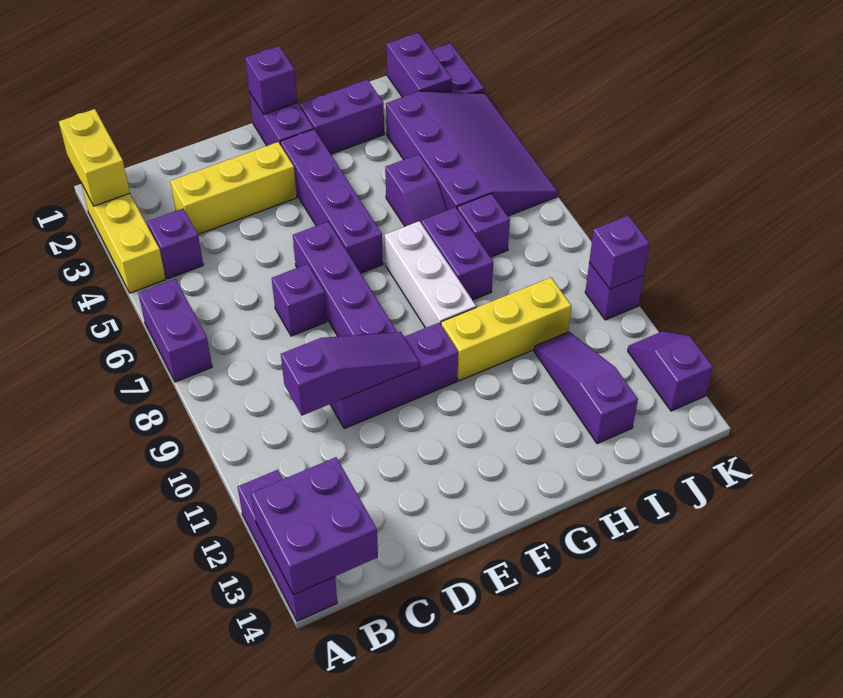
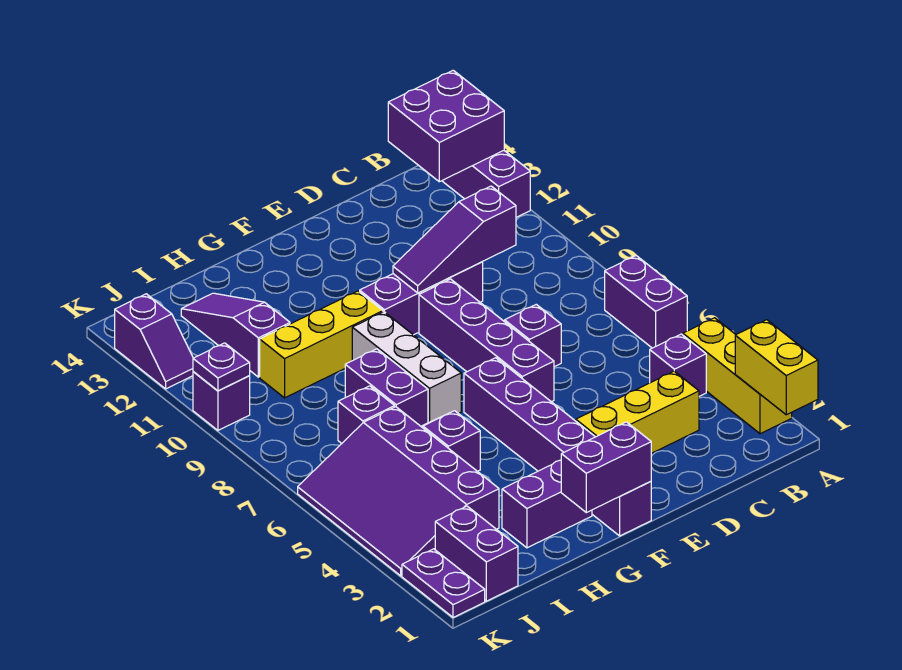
purple brick F1 level 2 -> purple brick F1:G1 level 2
purple slope I11:I13 level 1 top 13 -> purple slope I11:I13 level 1 top 11
purple brick K10 level 2 -> purple plate K10 level 2

